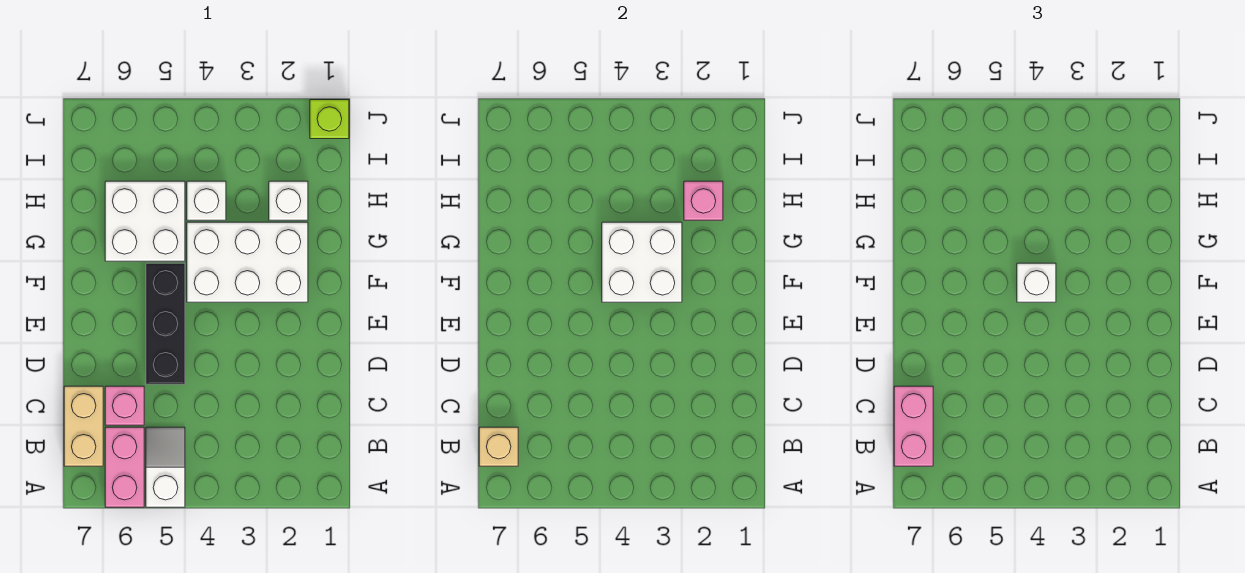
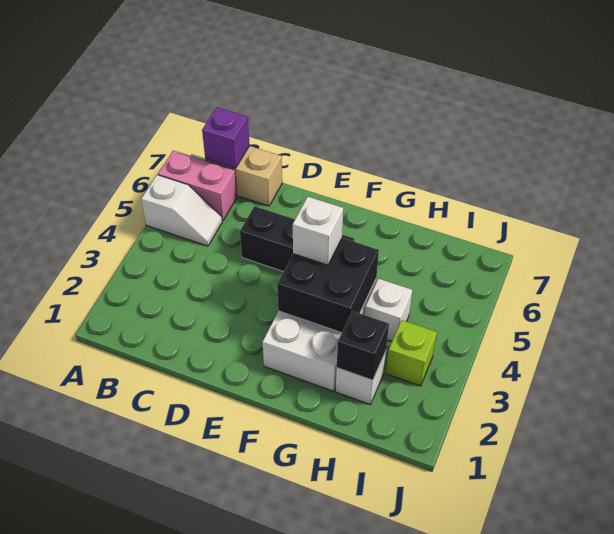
tan brick B7 level 2 -> purple brick B7 level 2
pink brick B7:C7 level 3 -> none
pink brick C6 level 1 -> none
white brick F3:G4 level 2 -> black brick F3:G4 level 2
white brick G5:H6 level 1 -> none
pink brick H2 level 2 -> black brick H2 level 2
lime brick J1 level 1 -> lime brick I3 level 1

